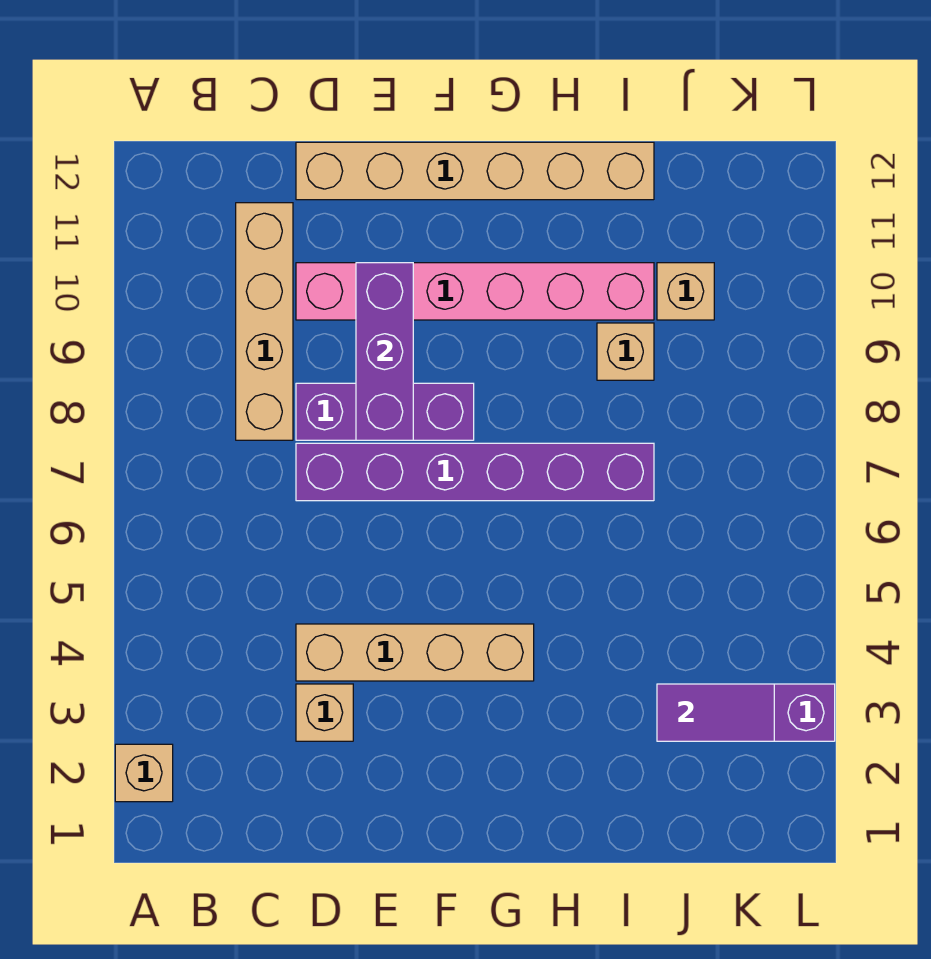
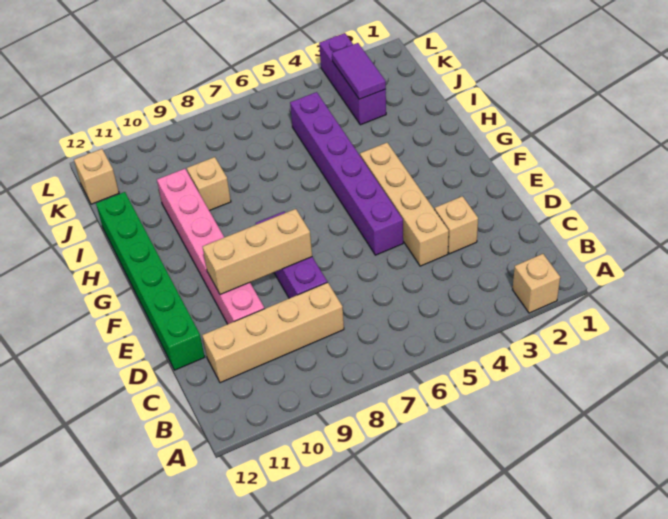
purple brick D7:I7 level 1 -> purple brick E5:J5 level 1
tan brick D12:I12 level 1 -> green brick D12:I12 level 1
purple brick E8:E10 level 2 -> tan brick E8:E10 level 2
tan brick J10 level 1 -> tan brick K12 level 1

